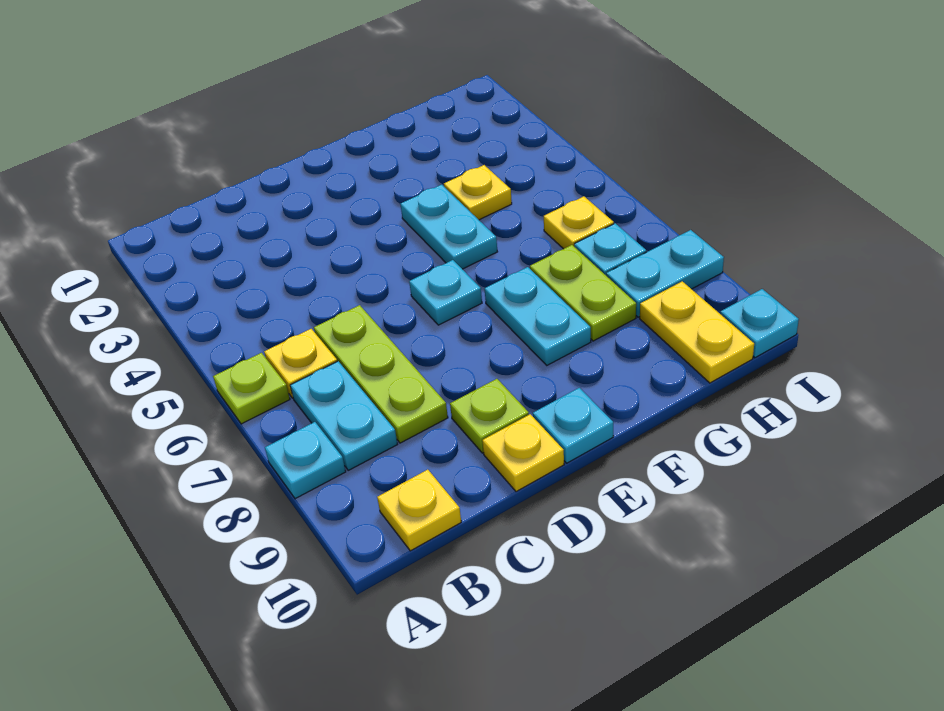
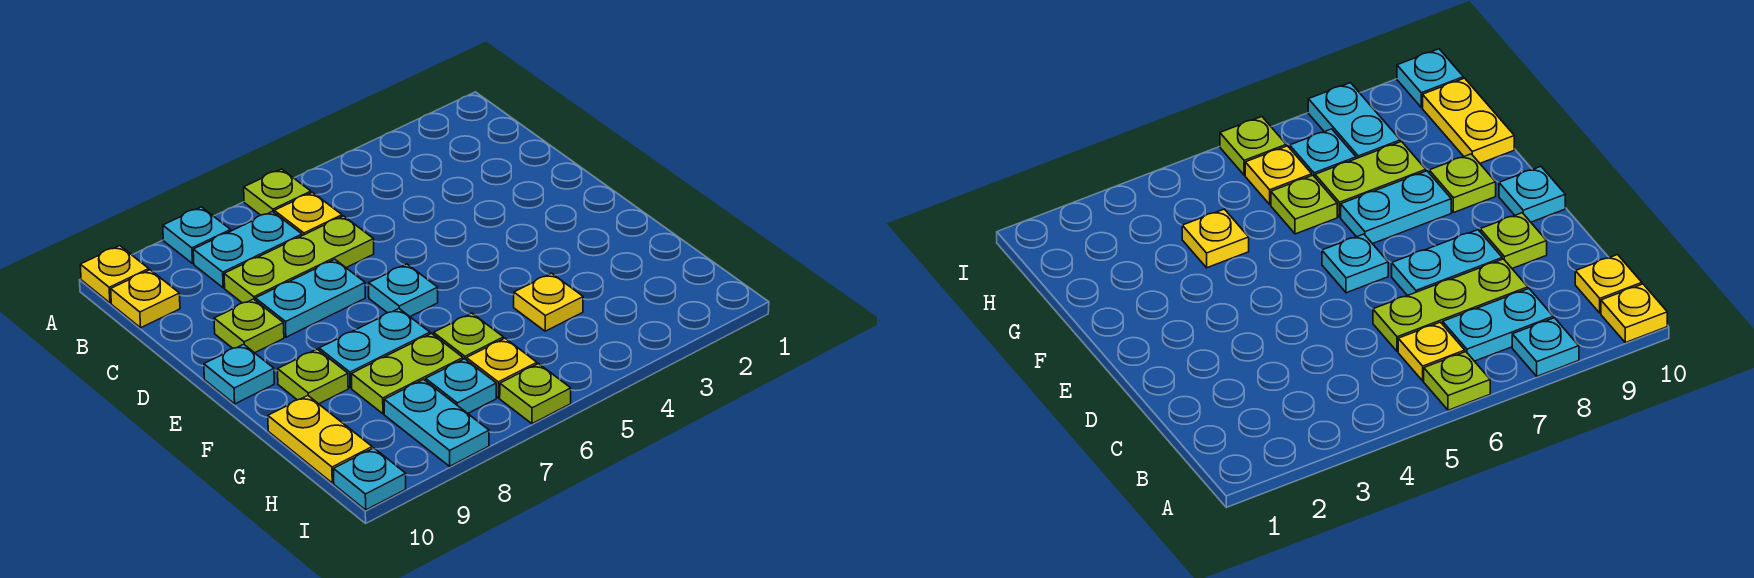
yellow plate D10 level 1 -> yellow plate A10 level 1
cyan plate F4:F5 level 1 -> cyan plate D7:D8 level 1
none -> lime plate F9 level 1
none -> lime plate G6 level 1
yellow plate H9:H10 level 1 -> yellow plate G10:H10 level 1
none -> lime plate I6 level 1

